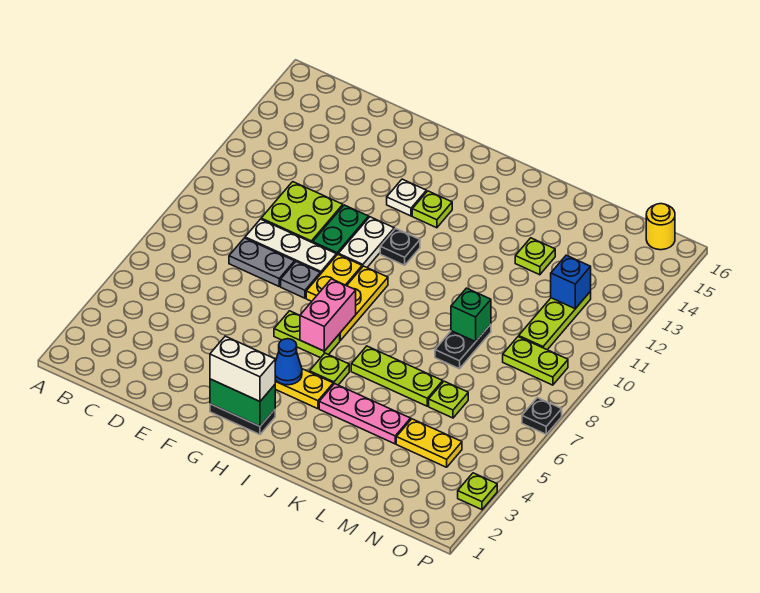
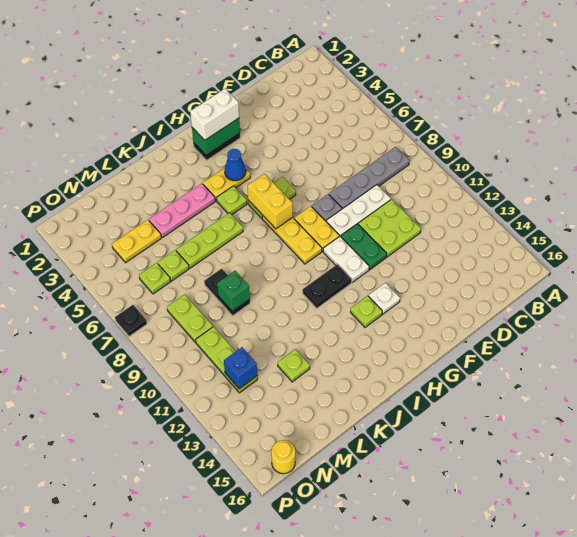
grey plate D8:E8 level 1 -> grey plate B8:E8 level 1
pink brick H6:H7 level 2 -> yellow brick H6:H7 level 2
black plate H11 level 1 -> black plate H11:I11 level 1
lime plate N9:O9 level 1 -> lime plate N8:N9 level 1
lime plate P3 level 1 -> lime plate N6 level 1

